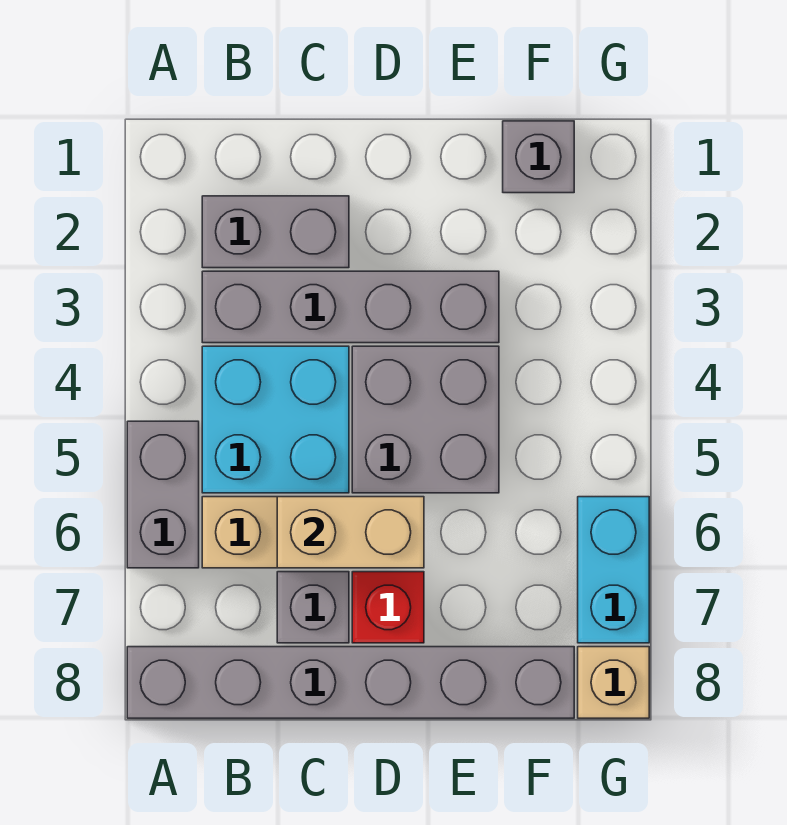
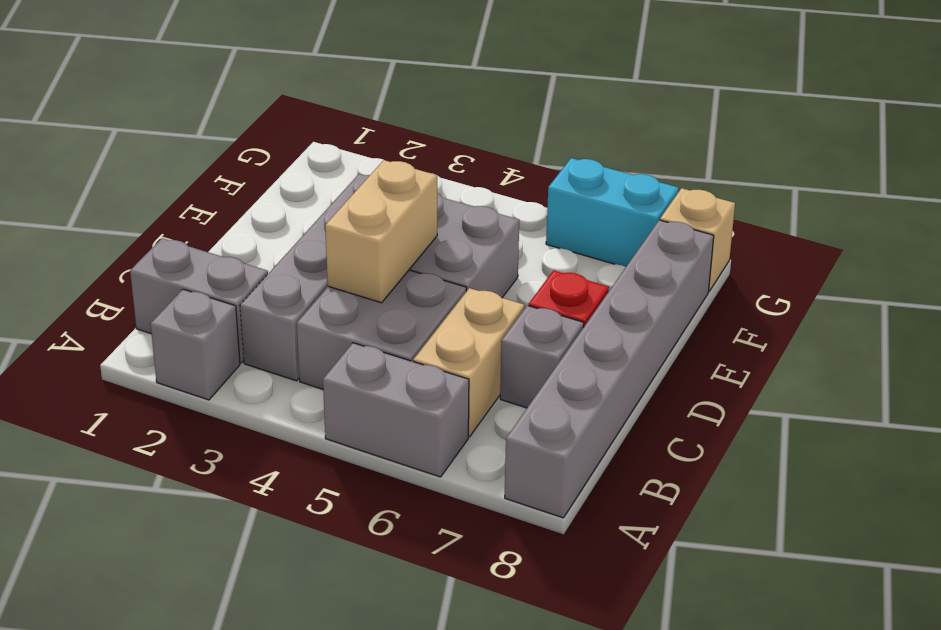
grey brick B2:C2 level 1 -> grey brick B1:B2 level 1
cyan brick B4:C5 level 1 -> grey brick B4:C5 level 1
tan brick C6:D6 level 2 -> tan brick C4:D4 level 2
grey brick F1 level 1 -> grey brick A2 level 1

